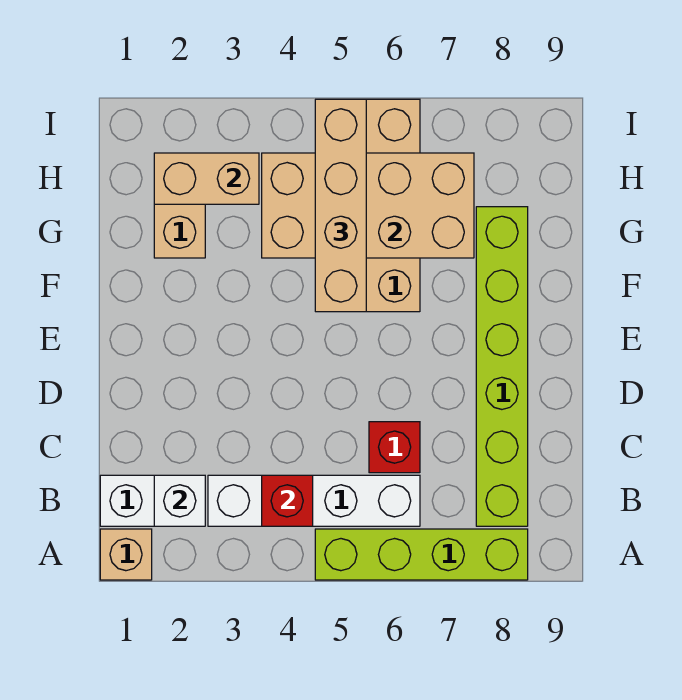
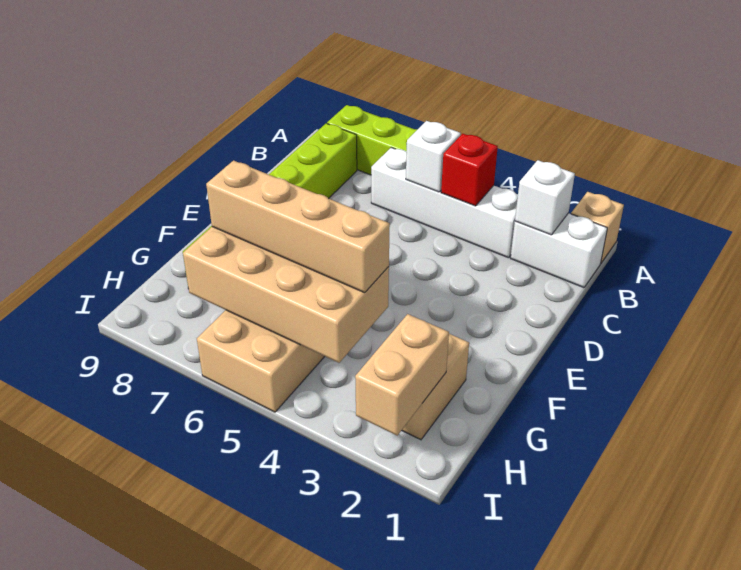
none -> white brick B5 level 2
red brick C6 level 1 -> none
tan brick F5:I5 level 3 -> tan brick G4:G7 level 3
tan brick H2:H3 level 2 -> tan brick H2:I2 level 2

